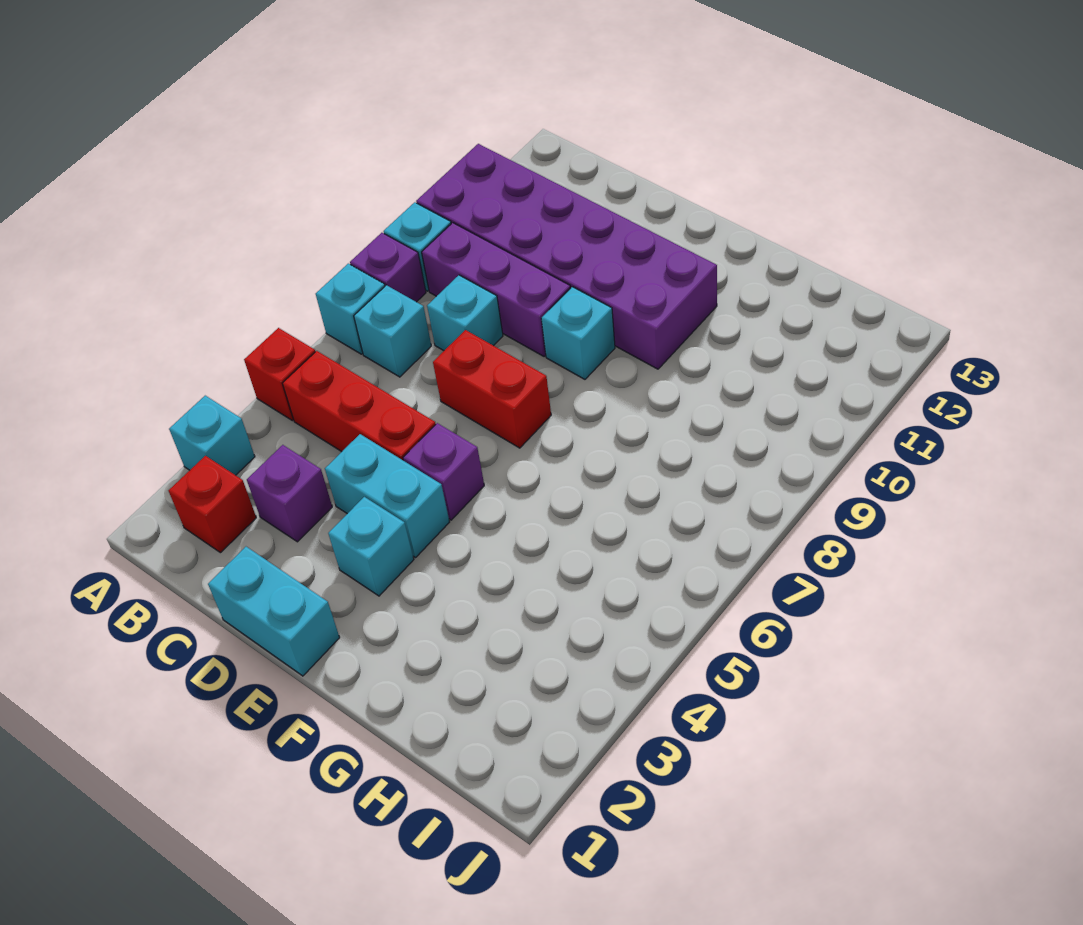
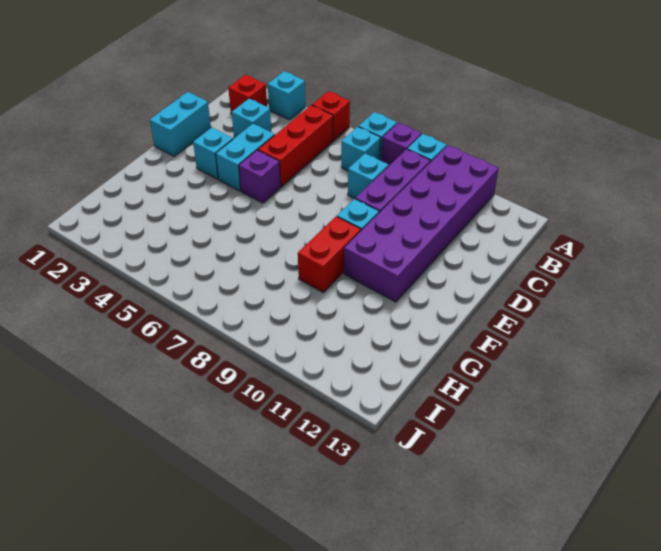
purple brick C3 level 1 -> cyan brick C3 level 1
red brick D7:E7 level 1 -> red brick F9:G9 level 1

